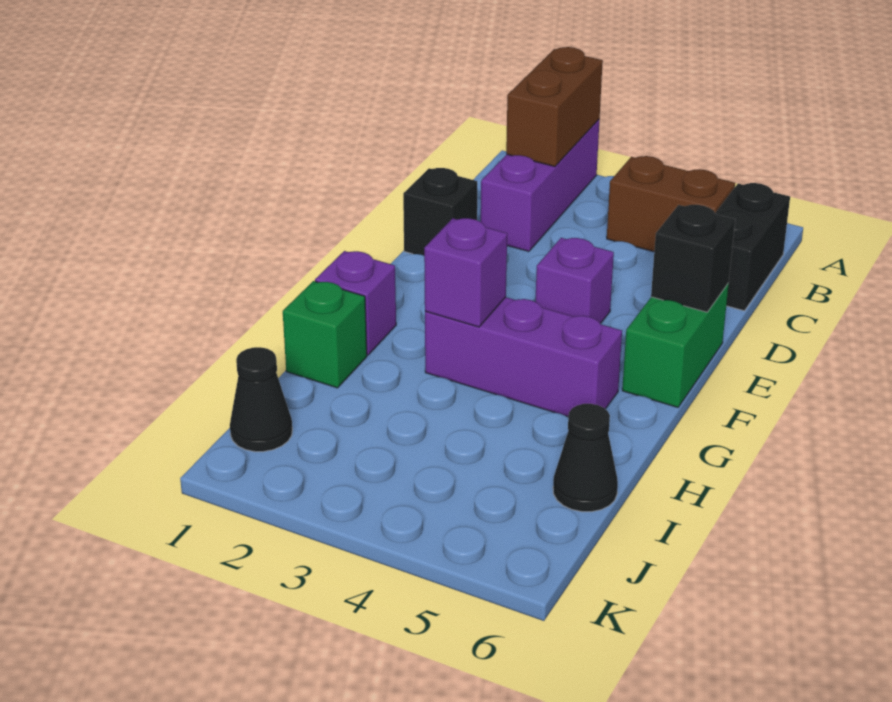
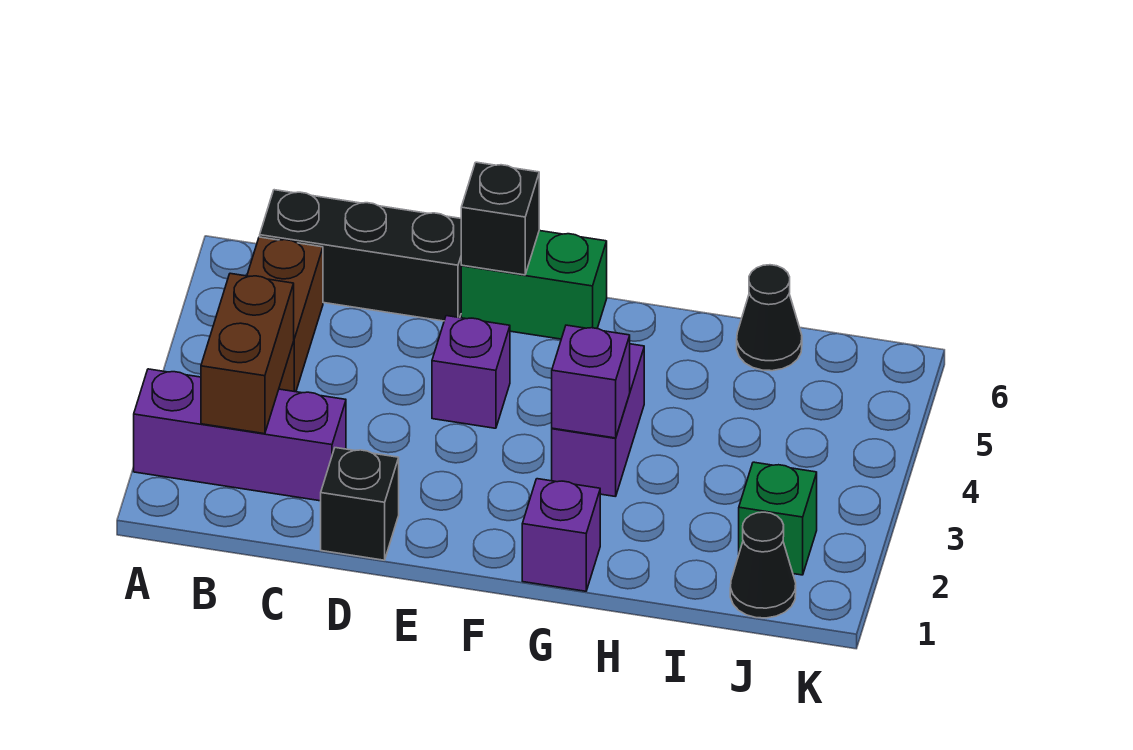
brown brick A2:B2 level 2 -> brown brick B2:B3 level 2
black brick B6:C6 level 1 -> black brick B6:D6 level 1
purple brick G3:G5 level 1 -> purple brick G3:G4 level 1
green brick H1 level 1 -> green brick J2 level 1

